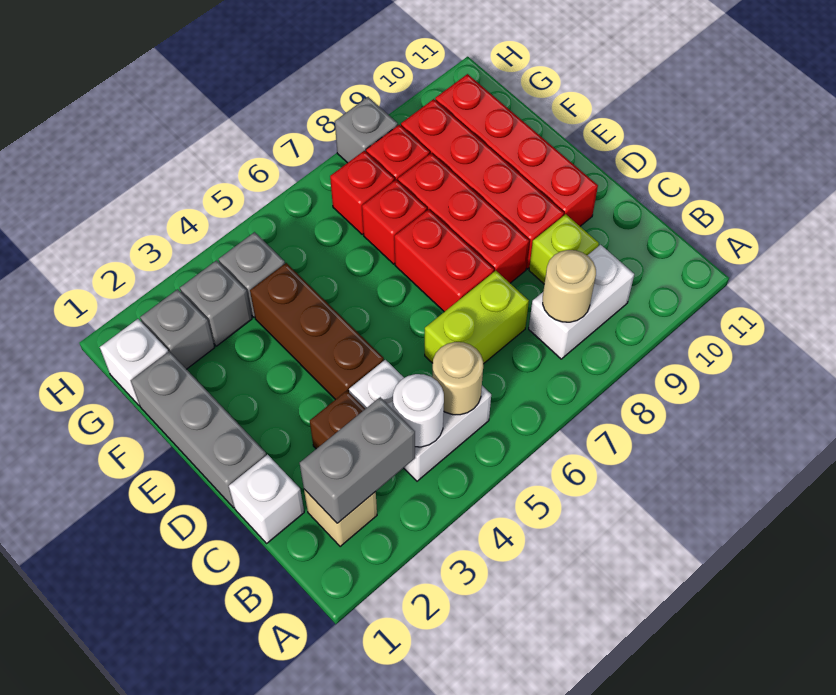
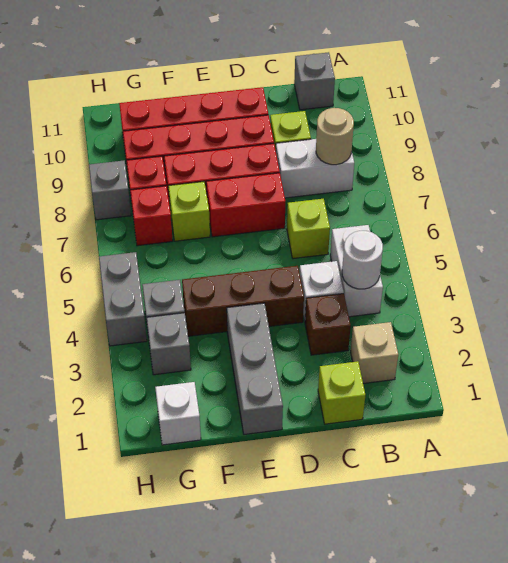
grey brick B2:B3 level 2 -> grey brick H4:H5 level 1
tan round brick B5 level 2 -> none
white brick B8:B9 level 1 -> white brick B8:C8 level 1
white brick C1 level 1 -> lime brick C1 level 1
lime brick C6:C7 level 1 -> lime brick C6 level 1
grey brick D1:F1 level 1 -> grey brick E1:E3 level 1
red brick F7 level 1 -> lime brick F7 level 1
grey brick G2 level 1 -> grey brick B11 level 1

